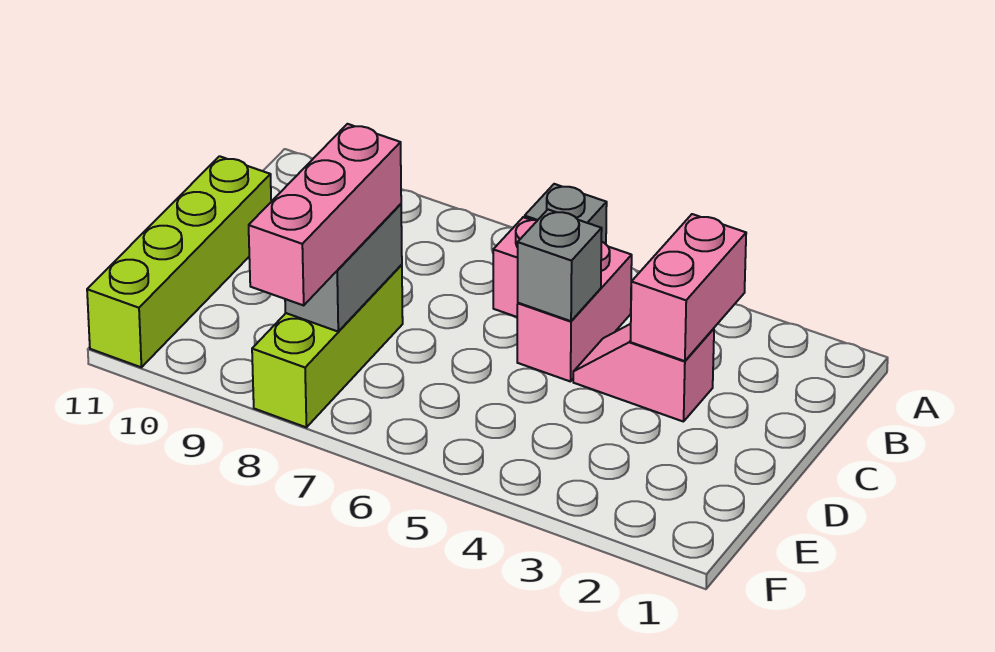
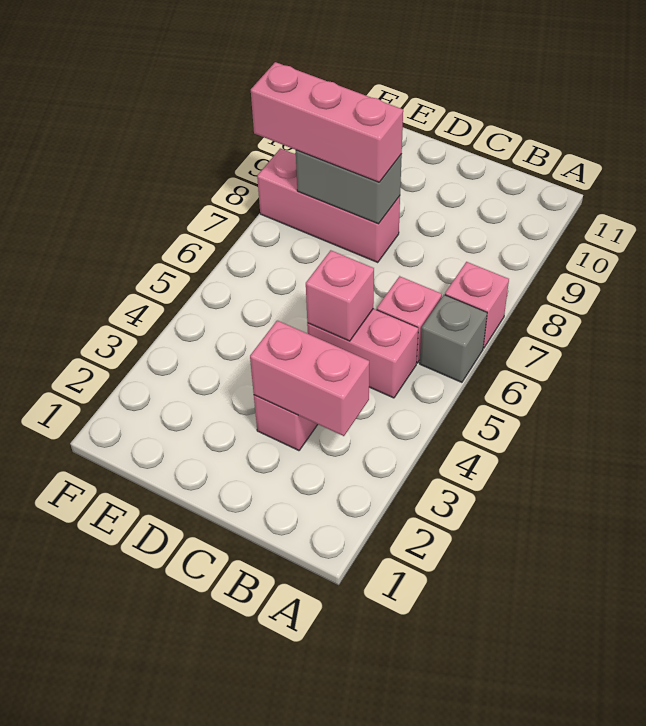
none -> pink brick A7 level 1
grey brick C5 level 2 -> pink brick C5 level 2
lime brick C11:F11 level 1 -> none
lime brick D8:F8 level 1 -> pink brick D8:F8 level 1

